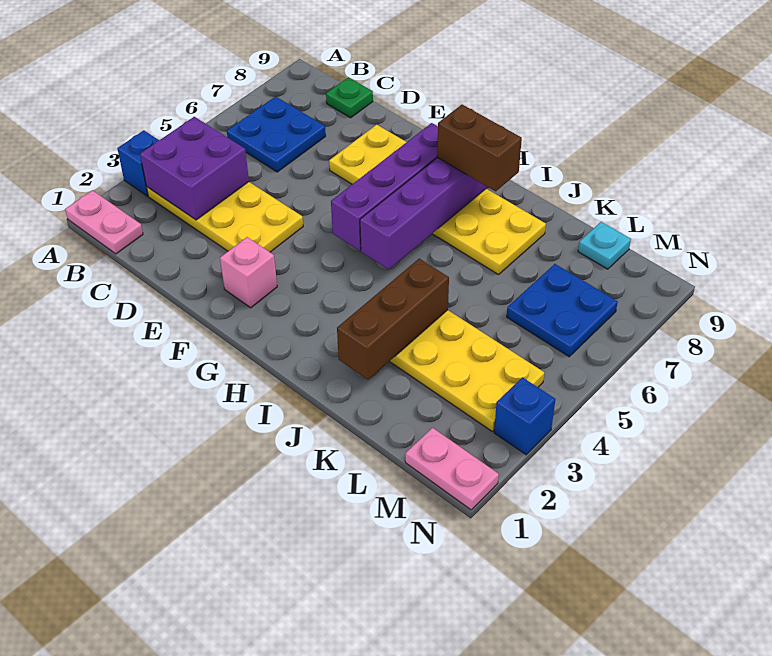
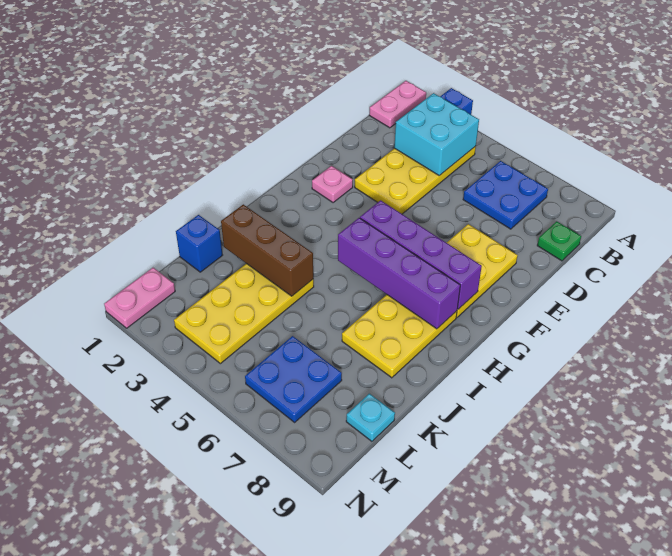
purple brick B3:C4 level 2 -> cyan brick B3:C4 level 2
pink brick F2 level 1 -> pink plate F2 level 1
brown brick H8:I8 level 3 -> none
blue brick N3 level 1 -> blue brick K1 level 1

